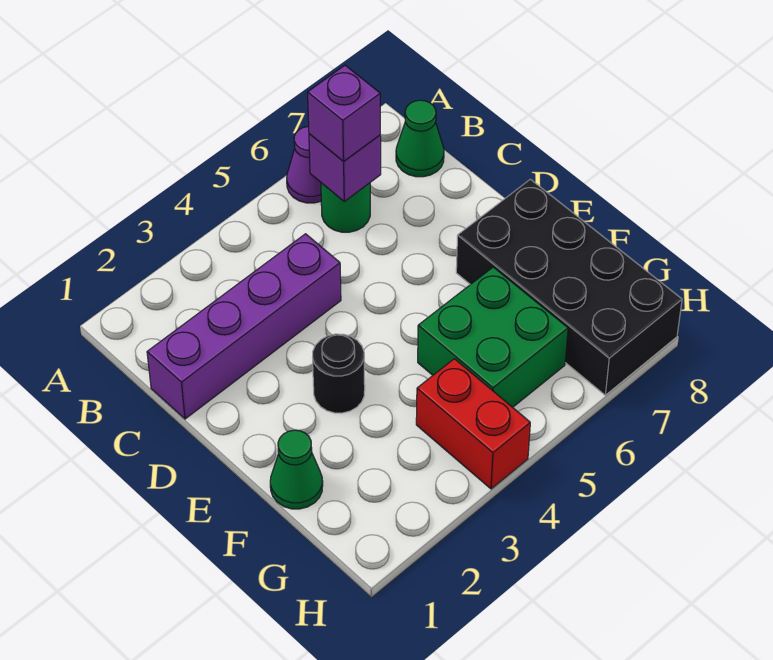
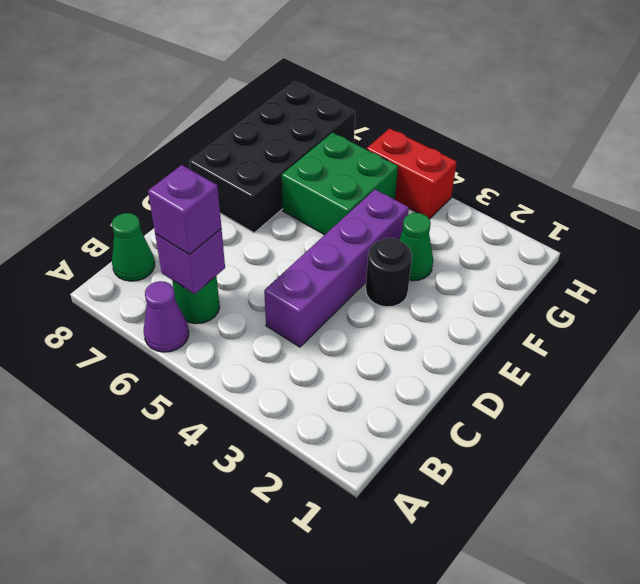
purple brick C1:C4 level 1 -> purple brick C4:F4 level 1
green cone F1 level 1 -> green cone F3 level 1
red brick G4:H4 level 1 -> red brick H4:H5 level 1

